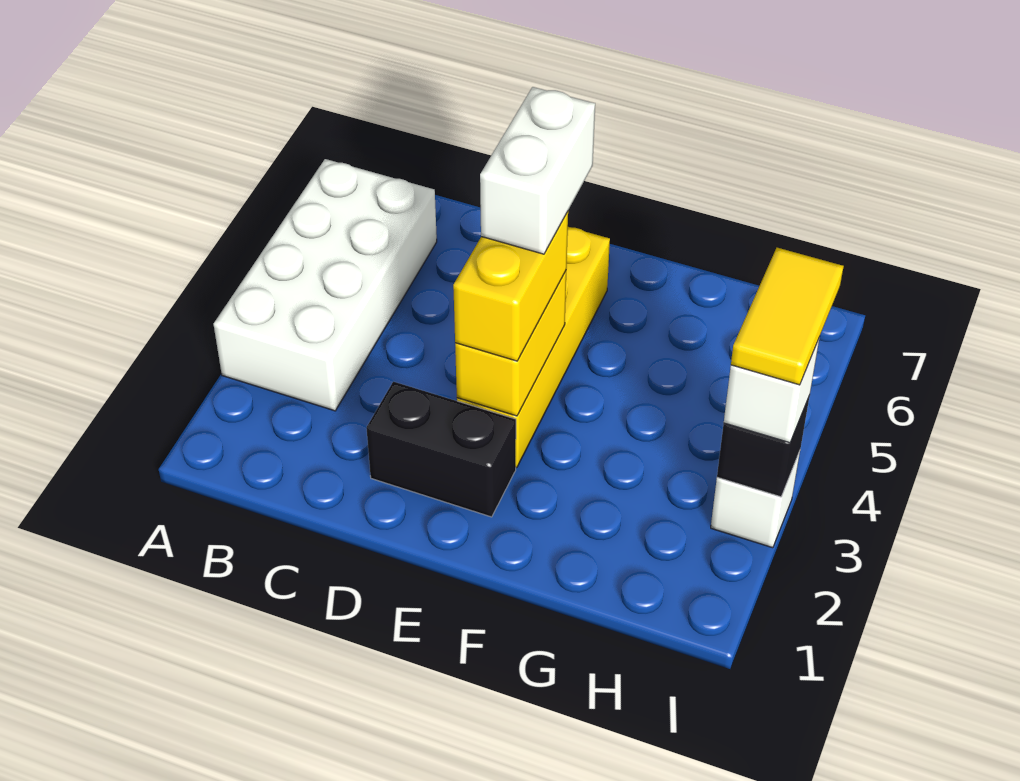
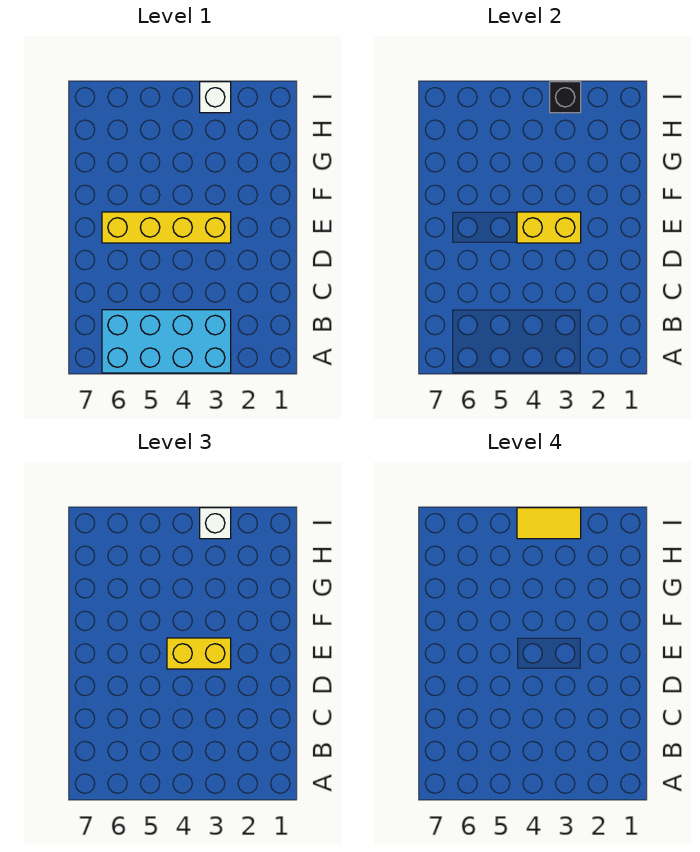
white brick A3:B6 level 1 -> cyan brick A3:B6 level 1
black brick D2:E2 level 1 -> none
white brick E4:E5 level 4 -> none

